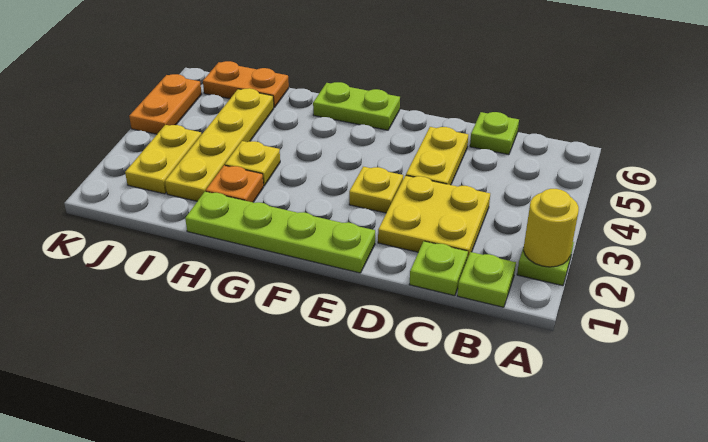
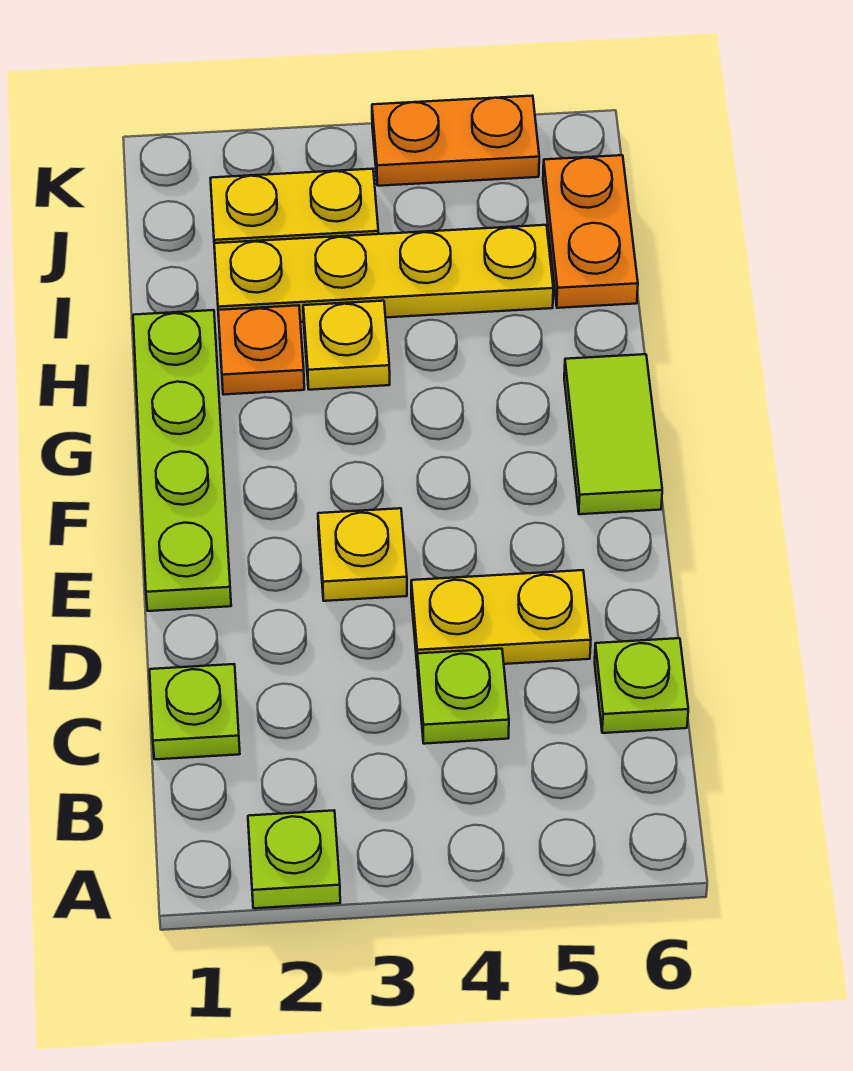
yellow round brick A2 level 2 -> none
lime plate B1 level 1 -> lime plate C4 level 1
yellow plate C2:D3 level 1 -> none
lime plate F6:G6 level 1 -> lime tile F6:G6 level 1

